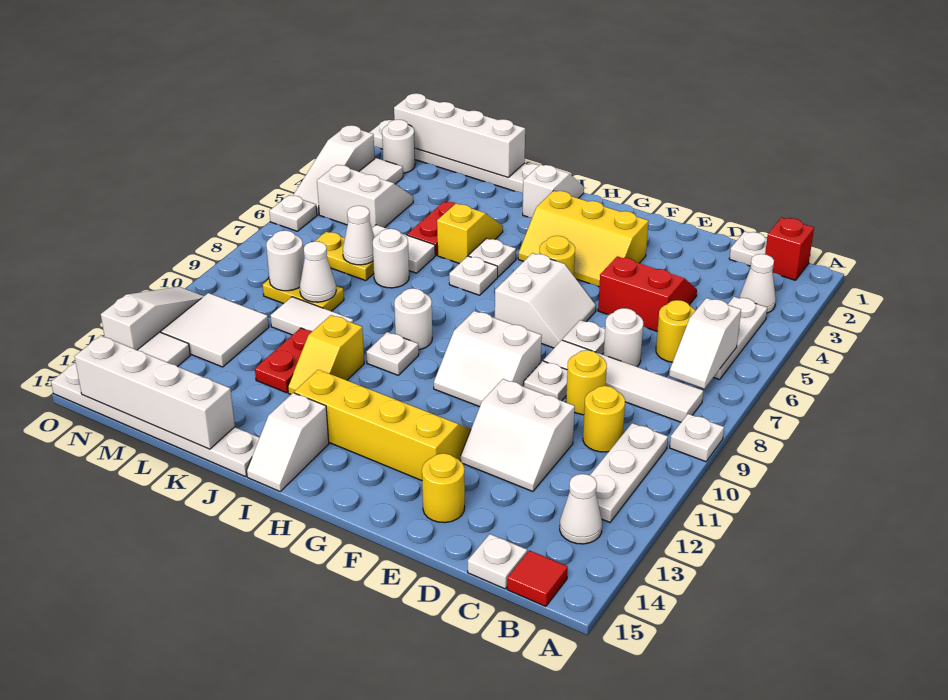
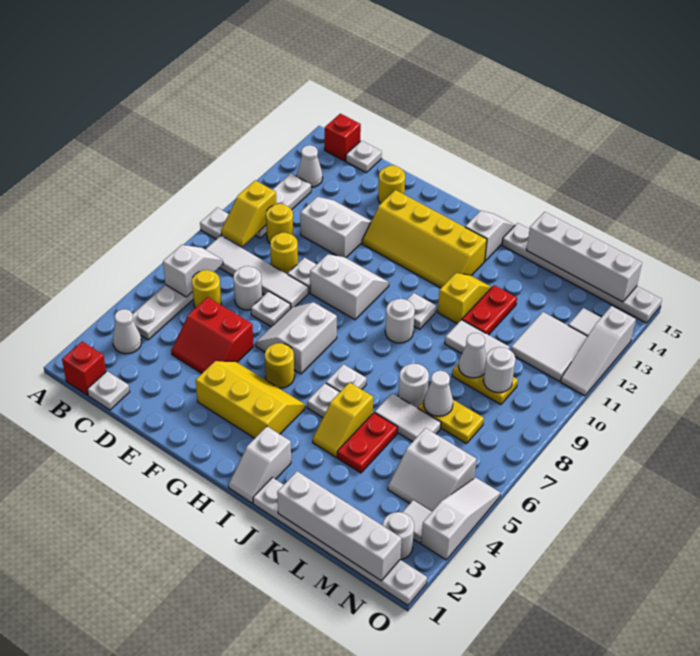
none -> yellow slope B9:B10 level 2 top 10
red tile B15 level 1 -> red brick B15 level 1
white plate O6 level 1 -> none

